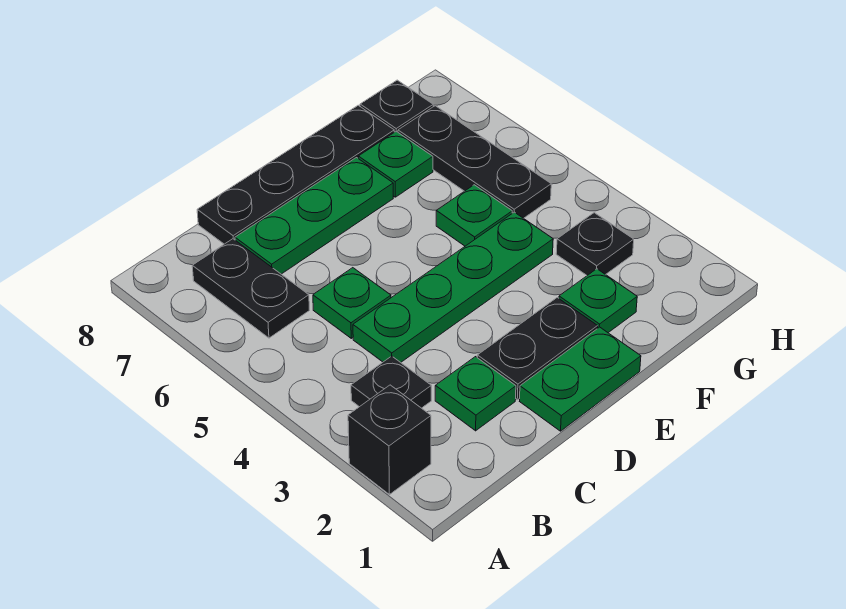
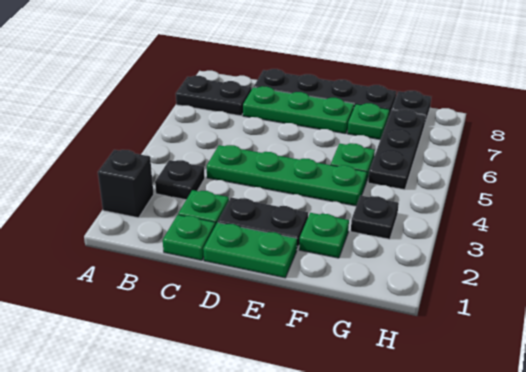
black plate B6:B7 level 1 -> black plate A7:B7 level 1
green plate C5 level 1 -> green plate C1 level 1

